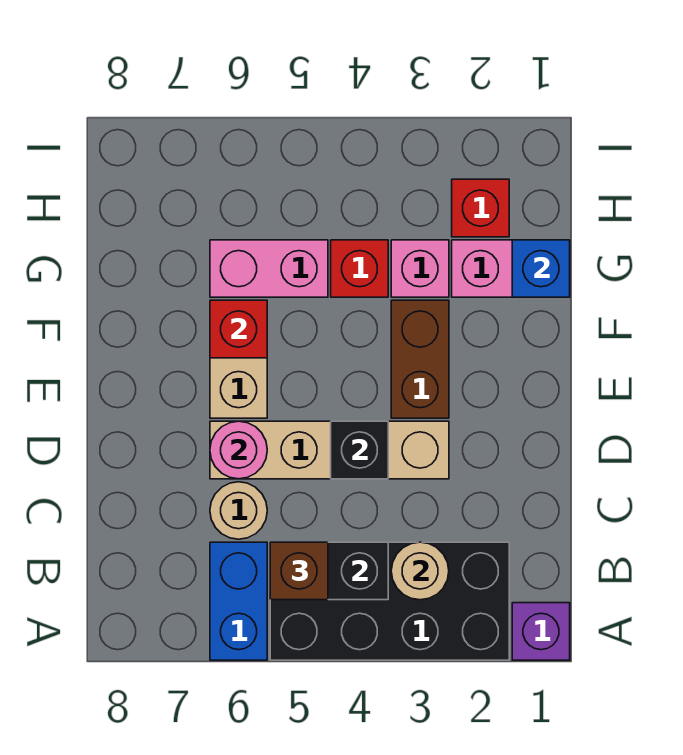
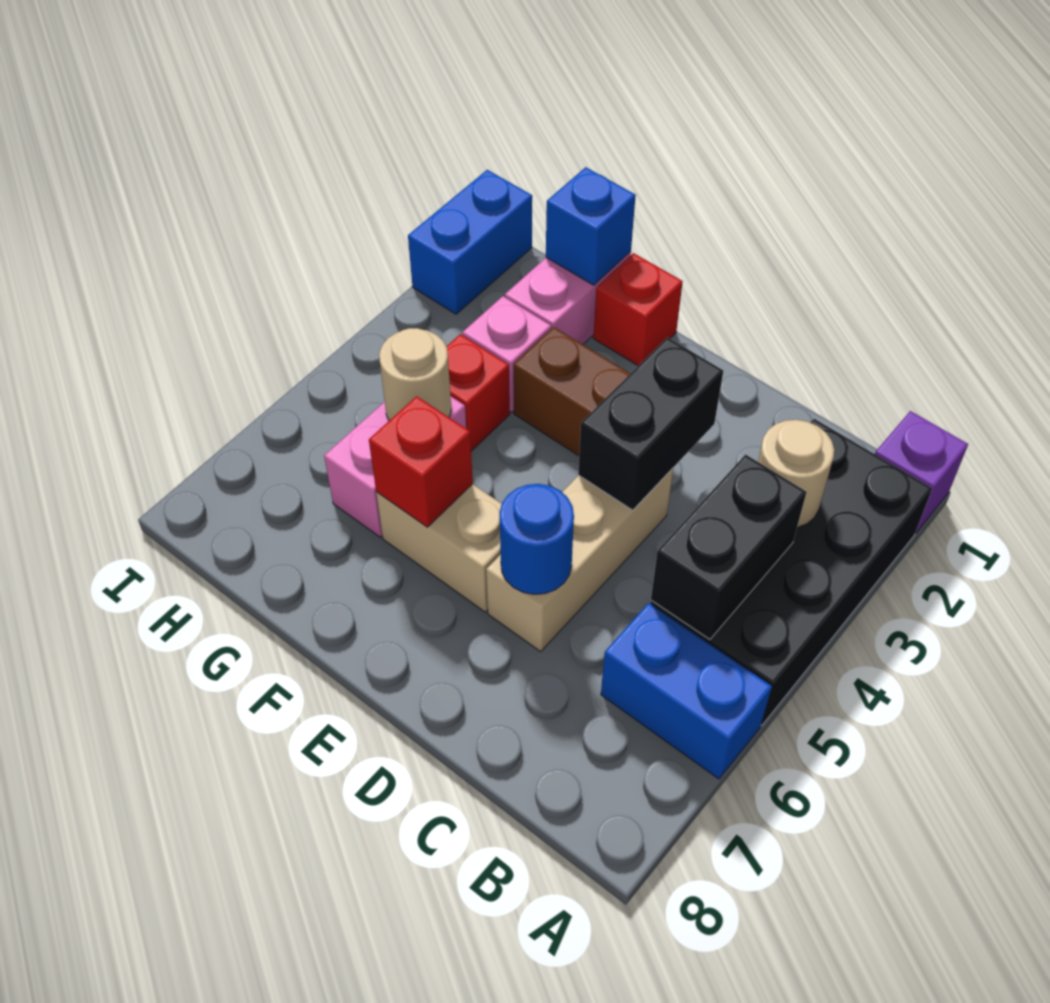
brown brick B5 level 3 -> none
tan round brick C6 level 1 -> tan round brick G5 level 2
tan brick D3:D6 level 1 -> tan brick D4:D6 level 1
black brick D4 level 2 -> black brick D3:D4 level 2
pink round brick D6 level 2 -> blue round brick D6 level 2
red brick H2 level 1 -> red brick F1 level 1
none -> blue brick I1:I2 level 1

